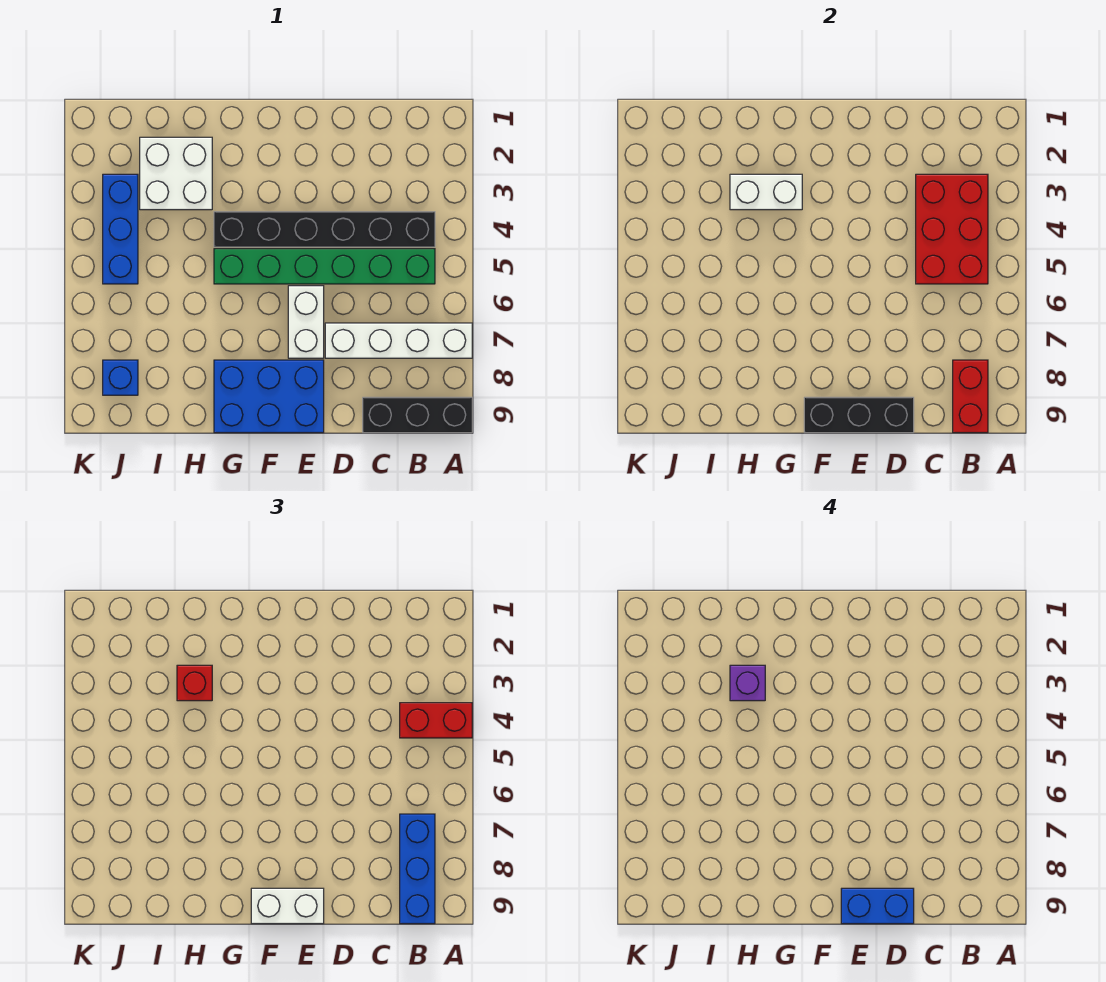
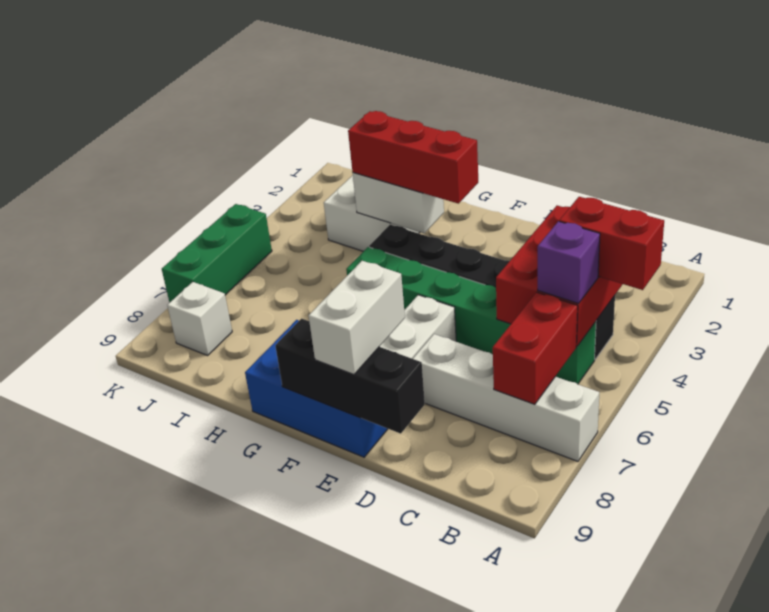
black brick A9:C9 level 1 -> none
blue brick B7:B9 level 3 -> none
red brick B8:B9 level 2 -> red brick B6:B7 level 2
blue brick D9:E9 level 4 -> none
white brick E9:F9 level 3 -> white brick E8:E9 level 3
red brick H3 level 3 -> red brick F3:H3 level 3
purple brick H3 level 4 -> purple brick B5 level 3
blue brick J3:J5 level 1 -> none
blue brick J8 level 1 -> white brick J8 level 1
none -> green brick K5:K7 level 1

